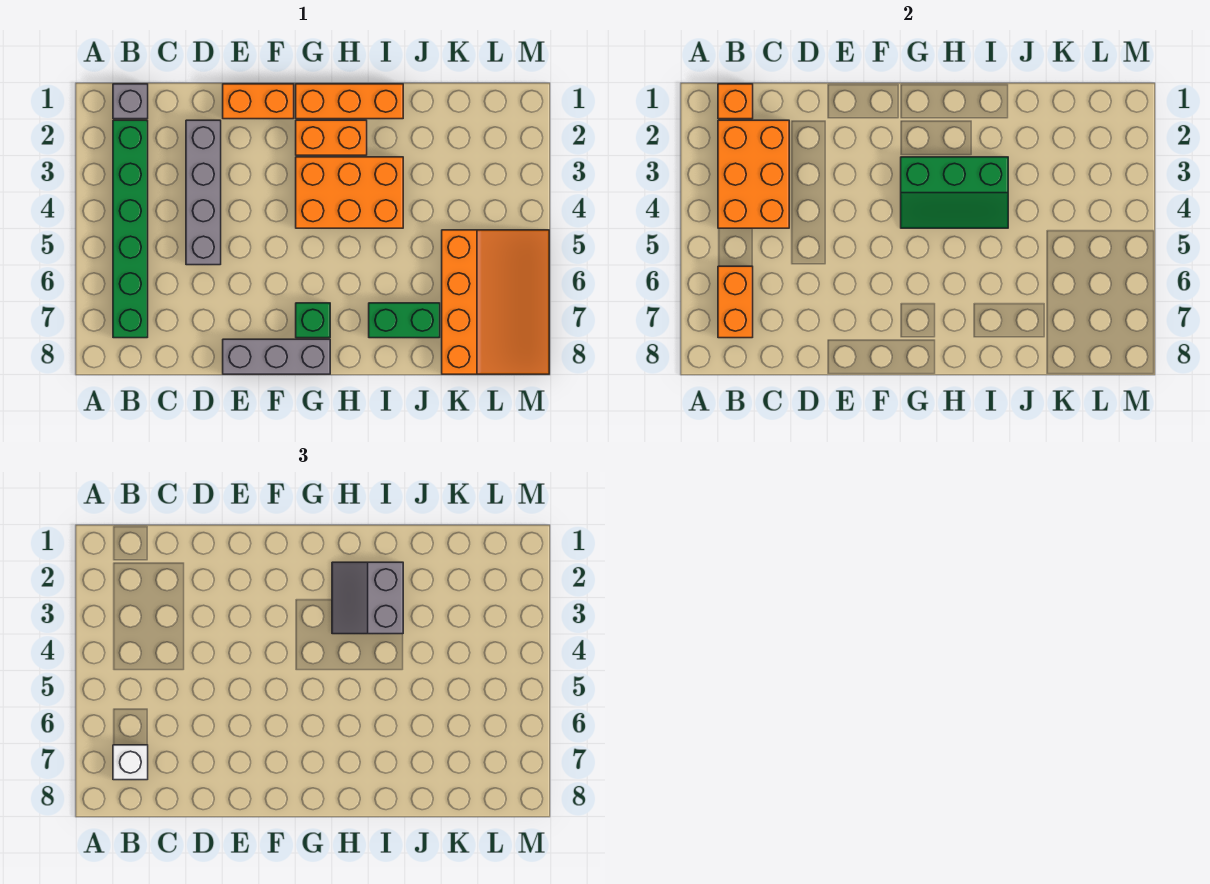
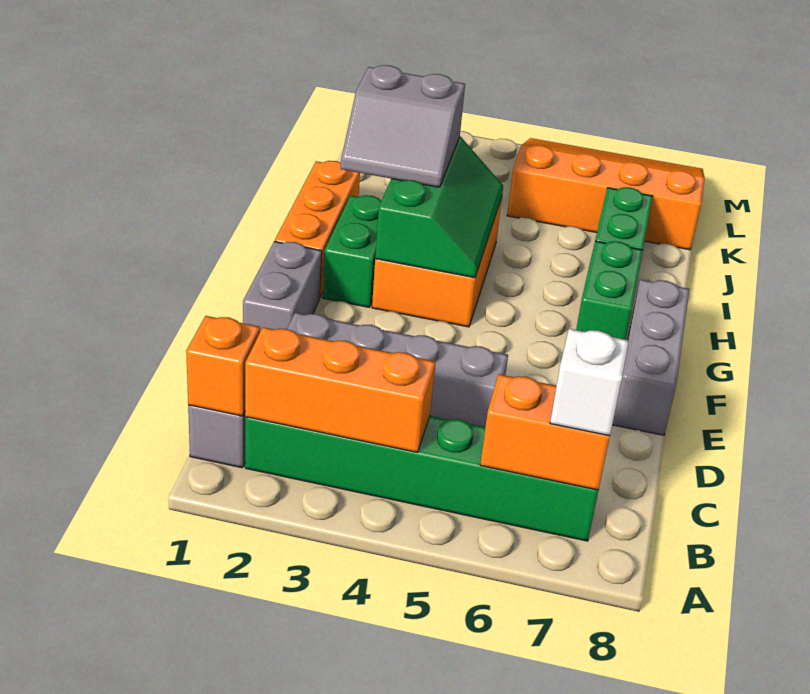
orange brick B2:C4 level 2 -> orange brick B2:B4 level 2
orange brick E1:F1 level 1 -> grey brick E1:F1 level 1
orange brick G2:H2 level 1 -> green brick G2:H2 level 1
green brick G7 level 1 -> green brick G7:H7 level 1

